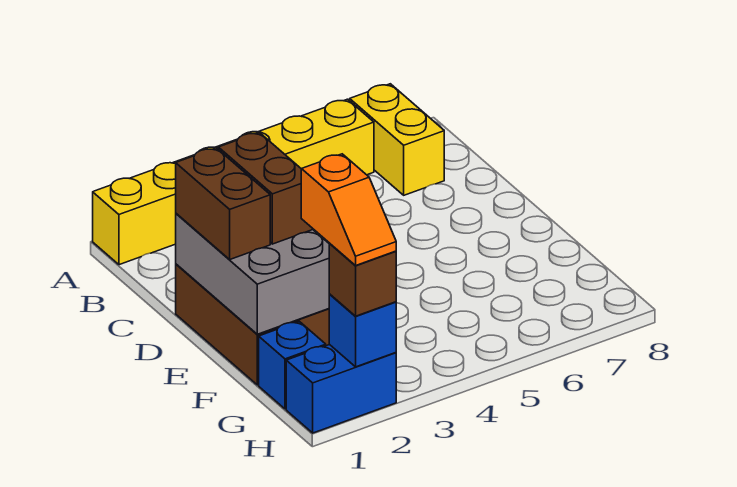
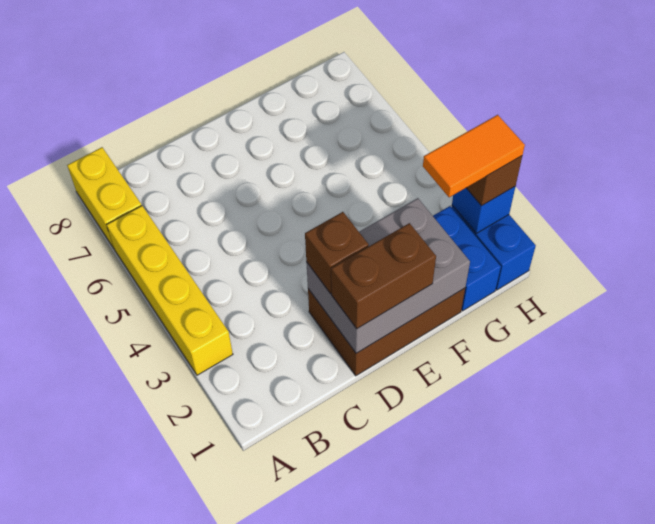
yellow brick A1:A6 level 1 -> yellow brick A3:A6 level 1
yellow brick A7:B7 level 1 -> yellow brick A7:A8 level 1
brown brick D2:E2 level 3 -> brown brick D2 level 3
blue brick G1 level 1 -> blue brick G1:G2 level 1
orange slope G2:H2 level 4 top G -> orange tile G2:H2 level 4

